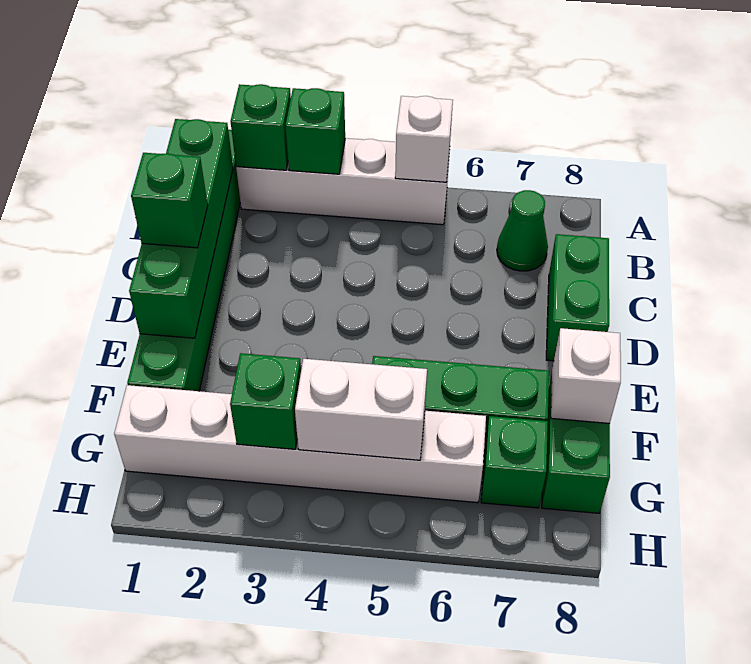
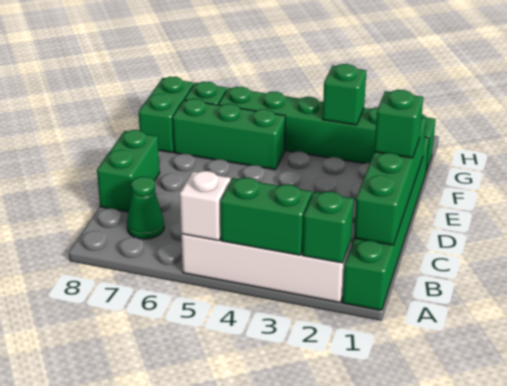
green brick A3 level 2 -> green brick A3:A4 level 2
white brick F8 level 2 -> none
white brick G1:G6 level 1 -> green brick G1:G6 level 1
white brick G4:G5 level 2 -> none

